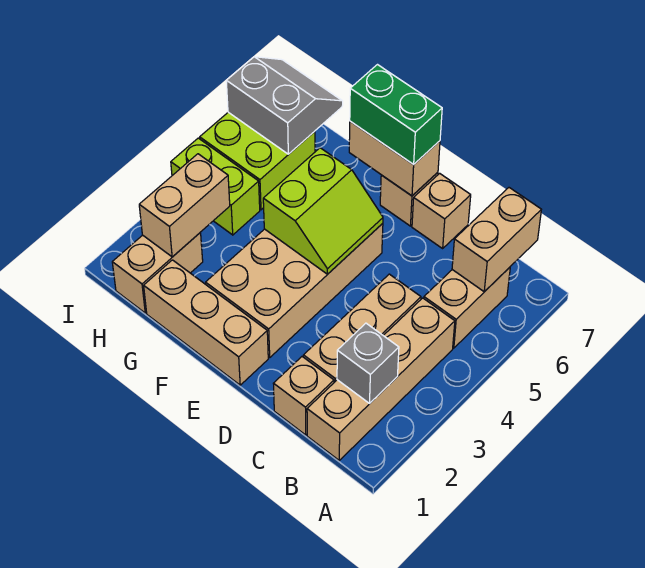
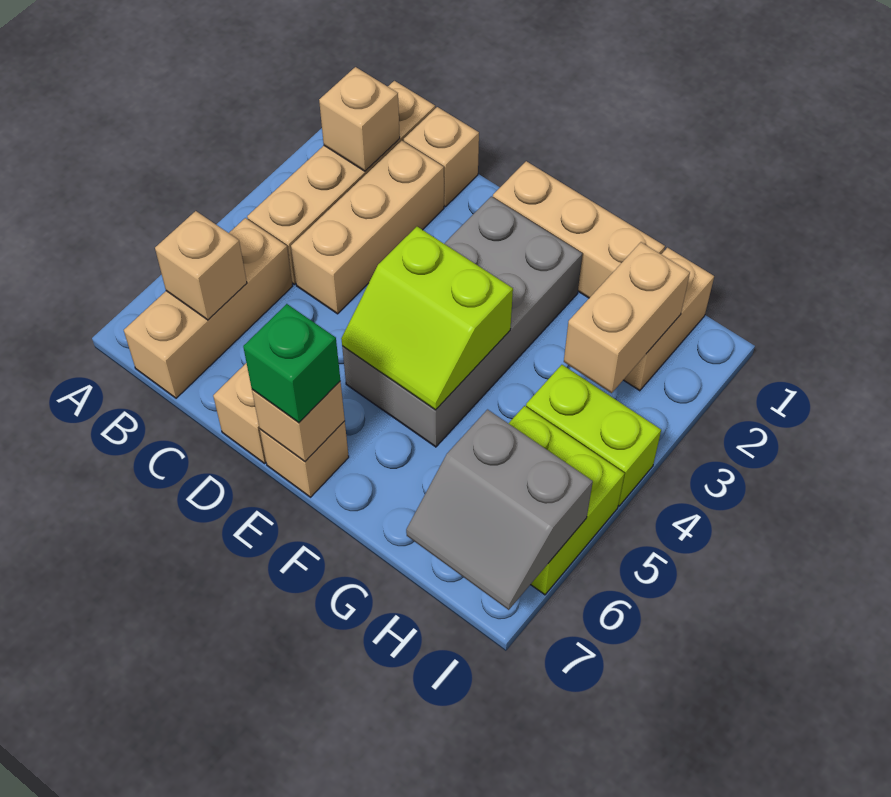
grey brick B2 level 2 -> tan brick B2 level 2
tan brick B5:B6 level 1 -> tan brick B5:B7 level 1
tan brick B6:B7 level 2 -> tan brick B6 level 2
tan brick E2:F5 level 1 -> grey brick E2:F5 level 1
lime slope E4:F5 level 2 top F -> lime slope E4:F5 level 2 top 4
tan brick E7:F7 level 2 -> tan brick E7 level 2
green brick E7:F7 level 3 -> green brick E7 level 3

